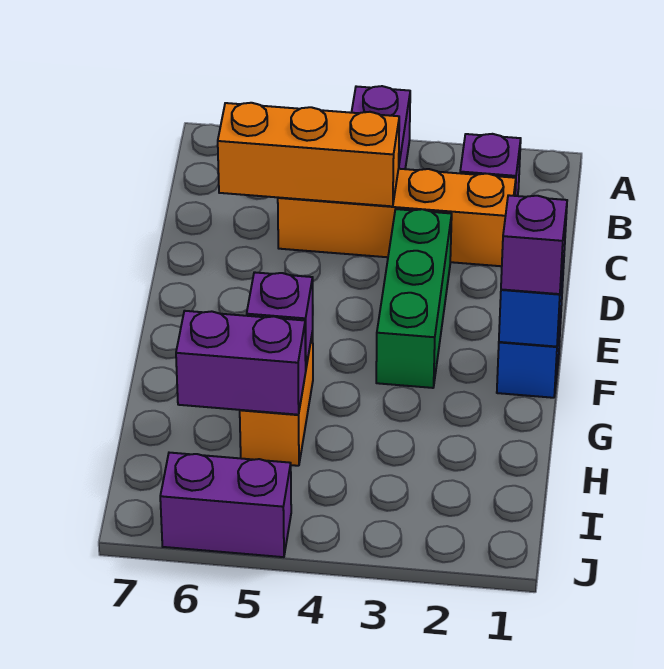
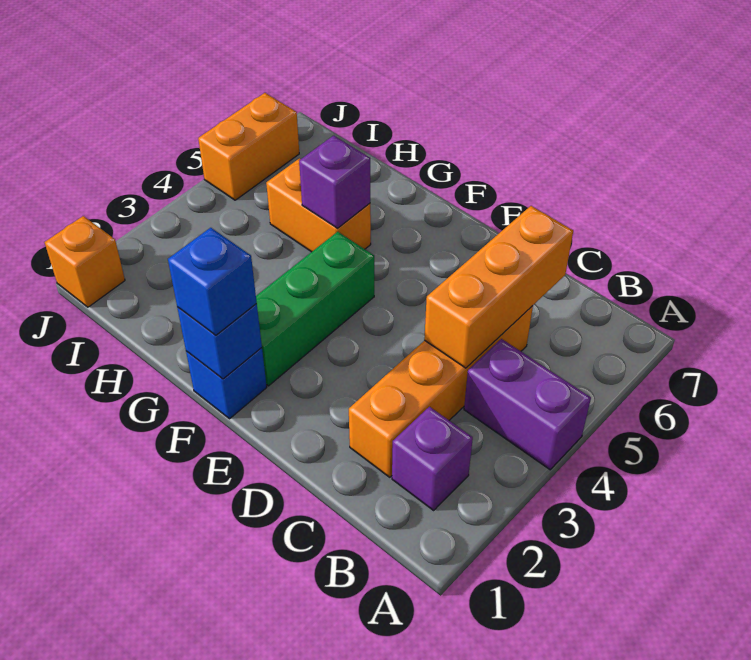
green brick D3:F3 level 1 -> green brick F2:F4 level 1
purple brick F1 level 3 -> blue brick F1 level 3
purple brick H5:H6 level 2 -> none
none -> orange brick J1 level 1
purple brick J5:J6 level 1 -> orange brick J5:J6 level 1

